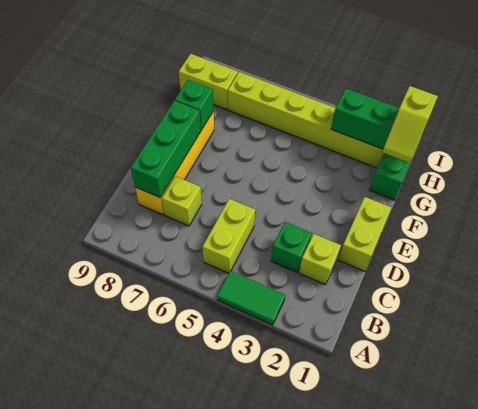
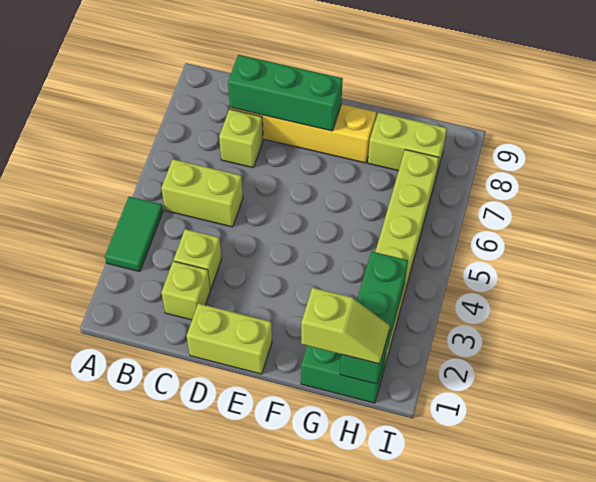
green brick C3 level 1 -> lime brick C3 level 1
green brick F8 level 2 -> none
lime slope G1:H1 level 3 top H -> lime slope G1:H1 level 3 top G
lime brick H8:H9 level 1 -> lime brick G8:H8 level 1

